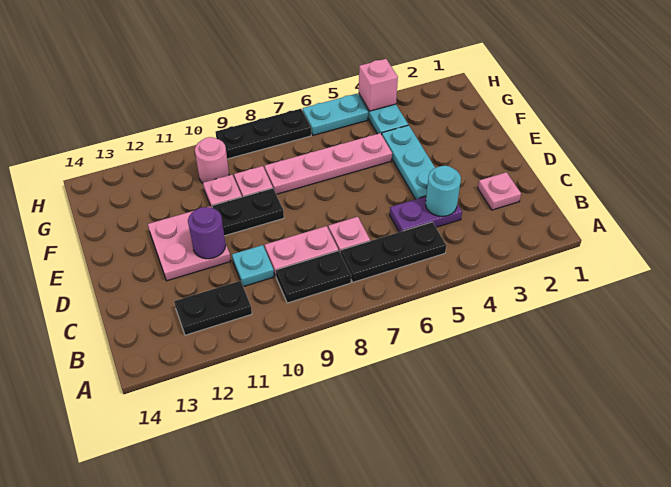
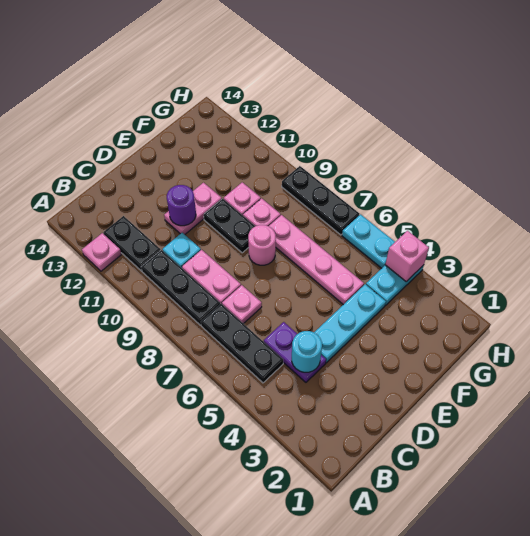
black plate B8:B9 level 1 -> black plate B8:B10 level 1
pink plate C2 level 1 -> pink plate A12 level 1
pink plate D11:E12 level 1 -> pink plate D11:E11 level 1
pink round brick G10 level 1 -> pink round brick E8 level 1

